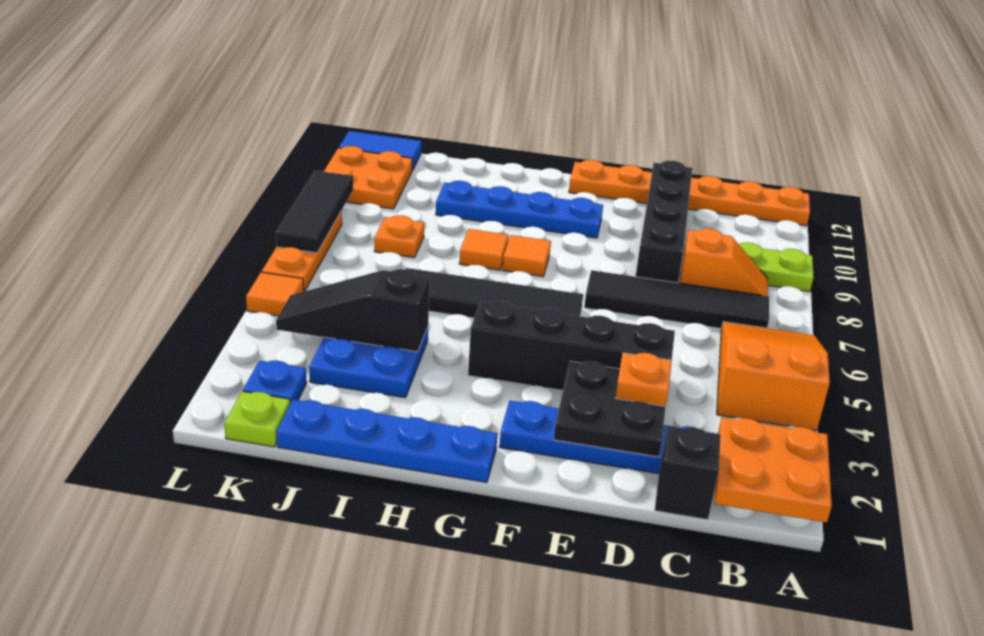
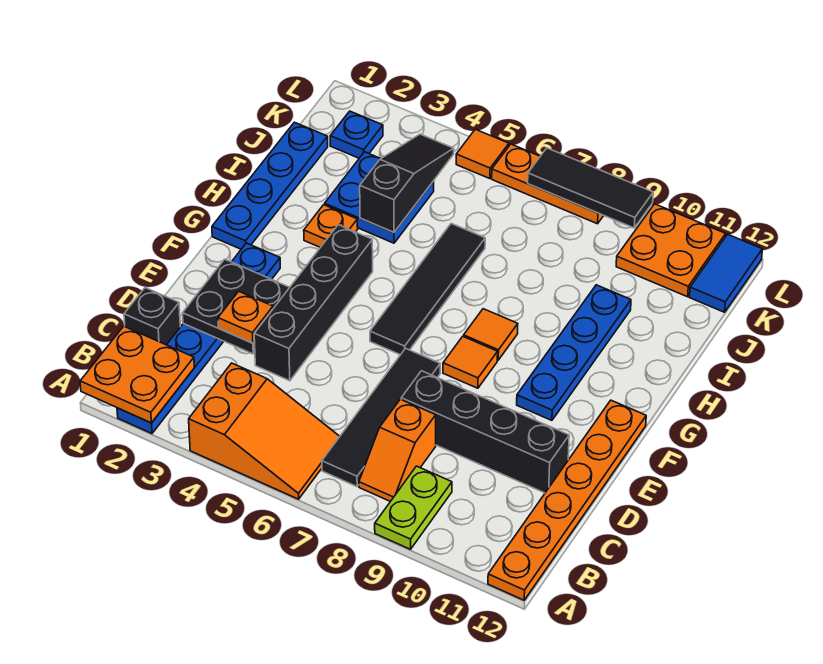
orange tile H8 level 1 -> orange tile F8 level 1
orange plate J8 level 1 -> orange plate H3 level 1
lime plate K1 level 1 -> none

